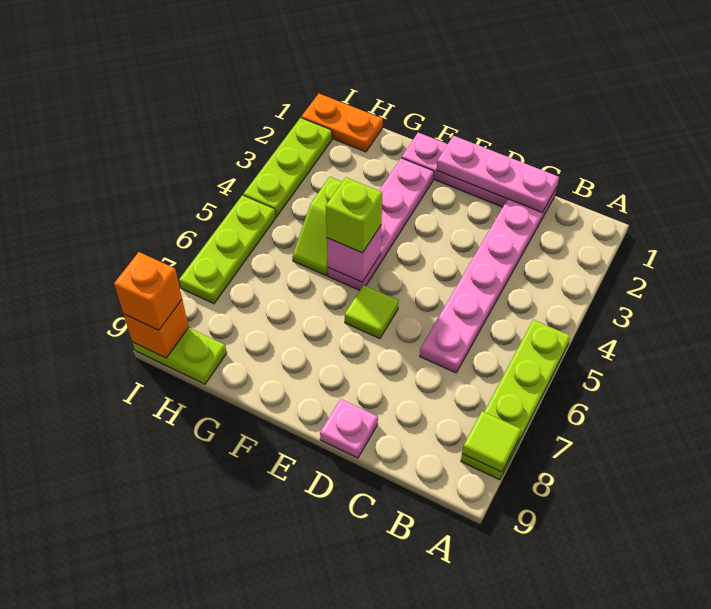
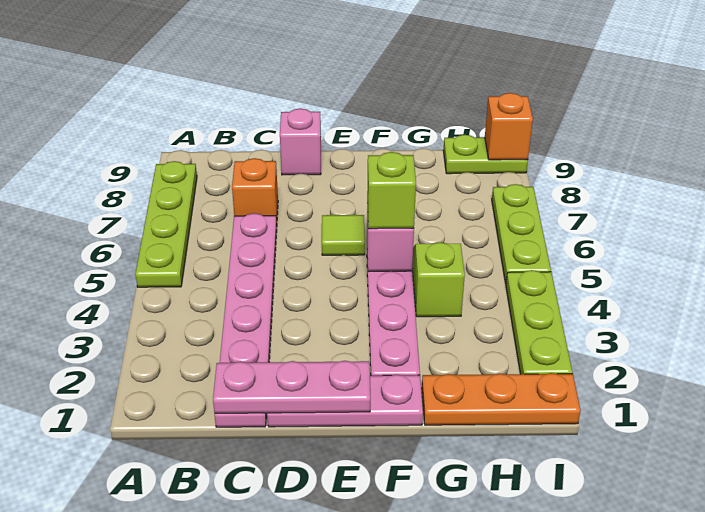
lime tile A8 level 2 -> none
pink plate D9 level 1 -> pink brick D9 level 1
orange plate H1:I1 level 1 -> orange plate G1:I1 level 1
orange brick I9 level 3 -> orange brick C7 level 1

